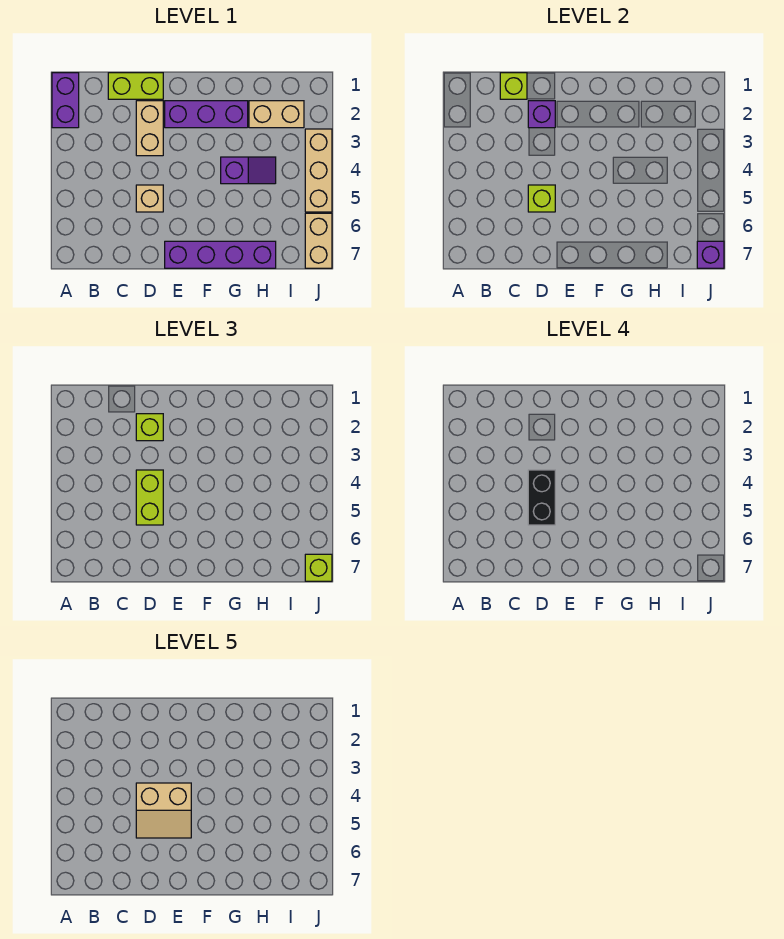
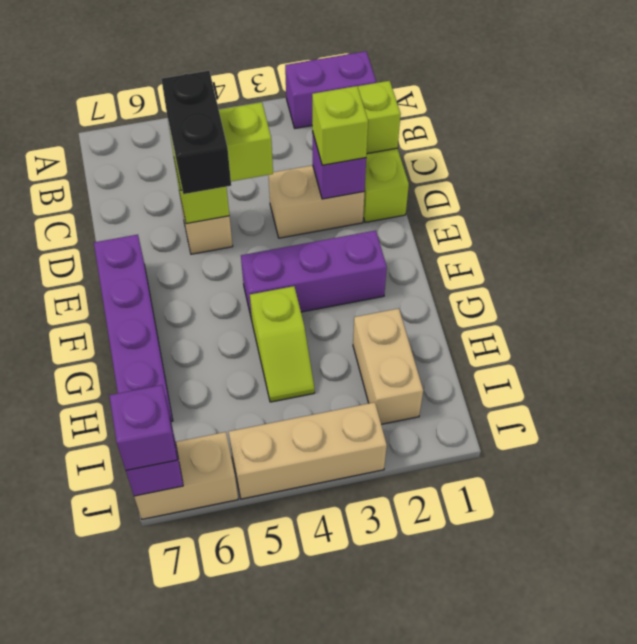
black brick D4:D5 level 4 -> black brick D5:E5 level 4
tan slope D4:E5 level 5 top 4 -> none
purple brick E2:G2 level 1 -> purple brick F2:F4 level 1
purple slope G4:H4 level 1 top G -> lime slope G4:H4 level 1 top G
lime brick J7 level 3 -> purple brick J7 level 3

